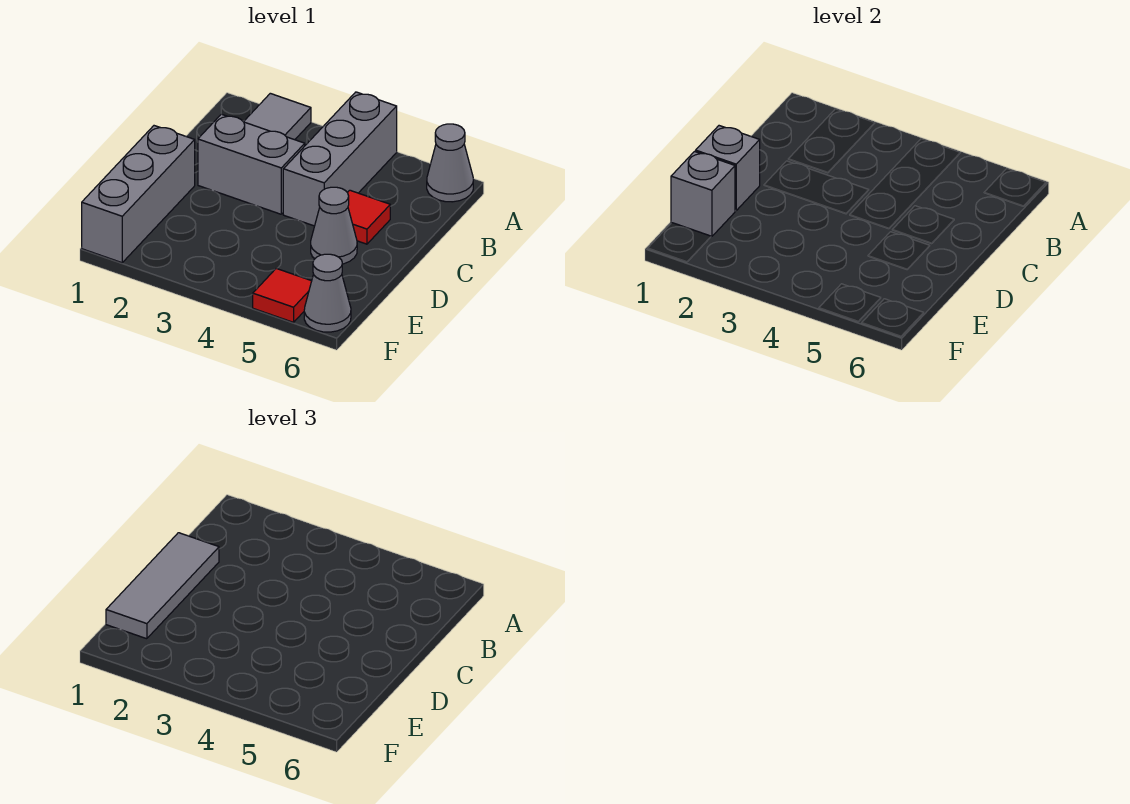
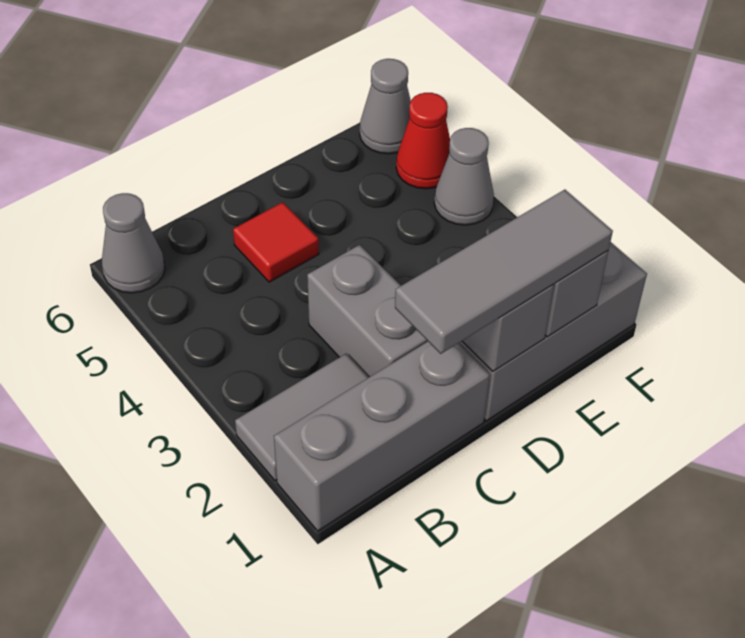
grey brick A4:C4 level 1 -> grey brick A1:C1 level 1
grey cone D5 level 1 -> grey cone F4 level 1
red tile F5 level 1 -> red cone F5 level 1

